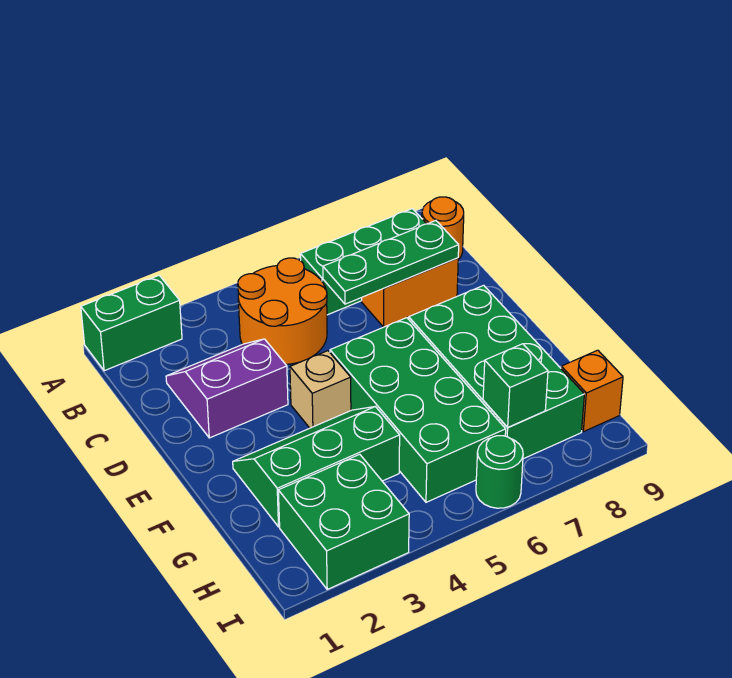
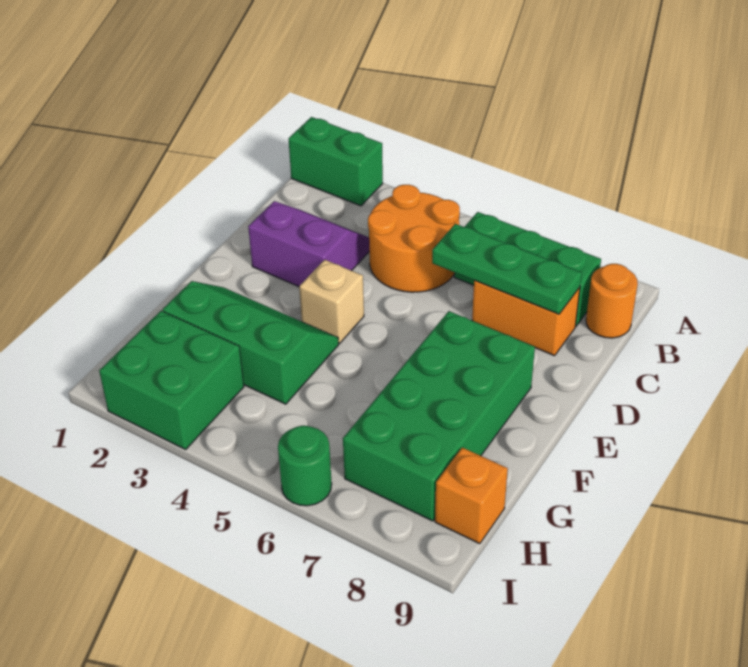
green brick E5:H6 level 1 -> none
green brick H7 level 2 -> none

